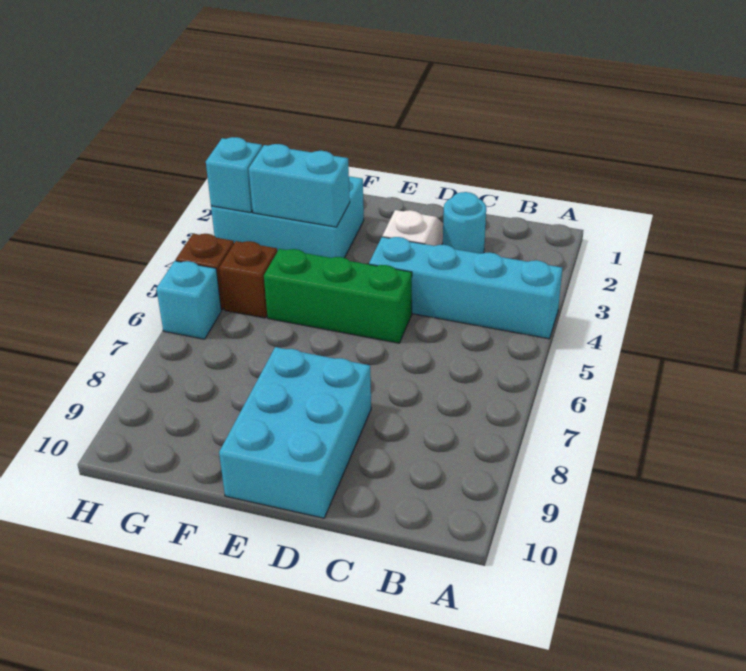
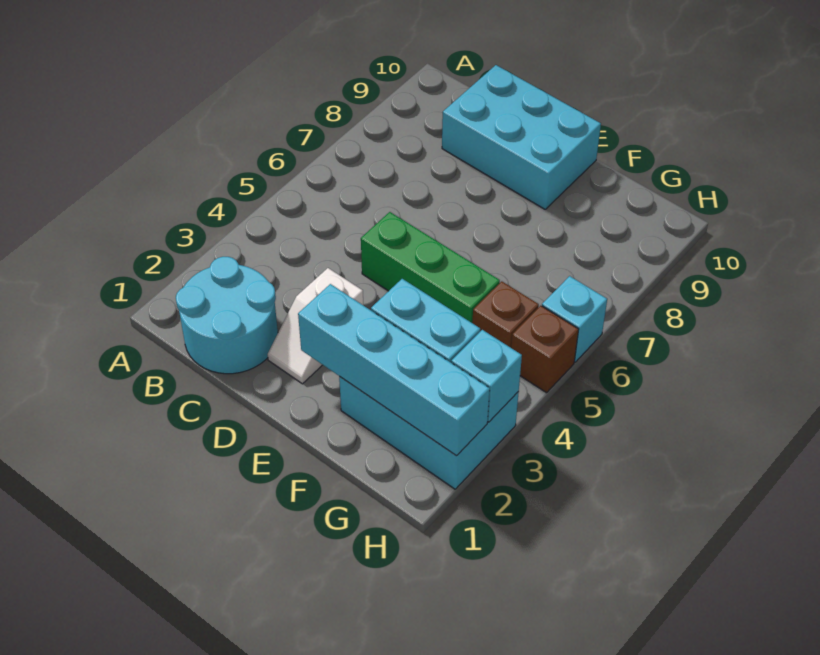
cyan brick A4:D4 level 1 -> cyan brick E2:H2 level 2
cyan round brick C2 level 1 -> cyan round brick B1:C2 level 1
cyan brick D8:E10 level 1 -> cyan brick C9:E10 level 1

